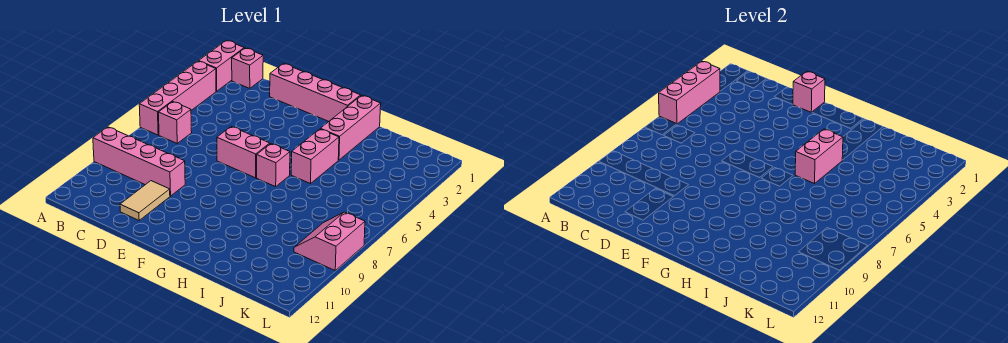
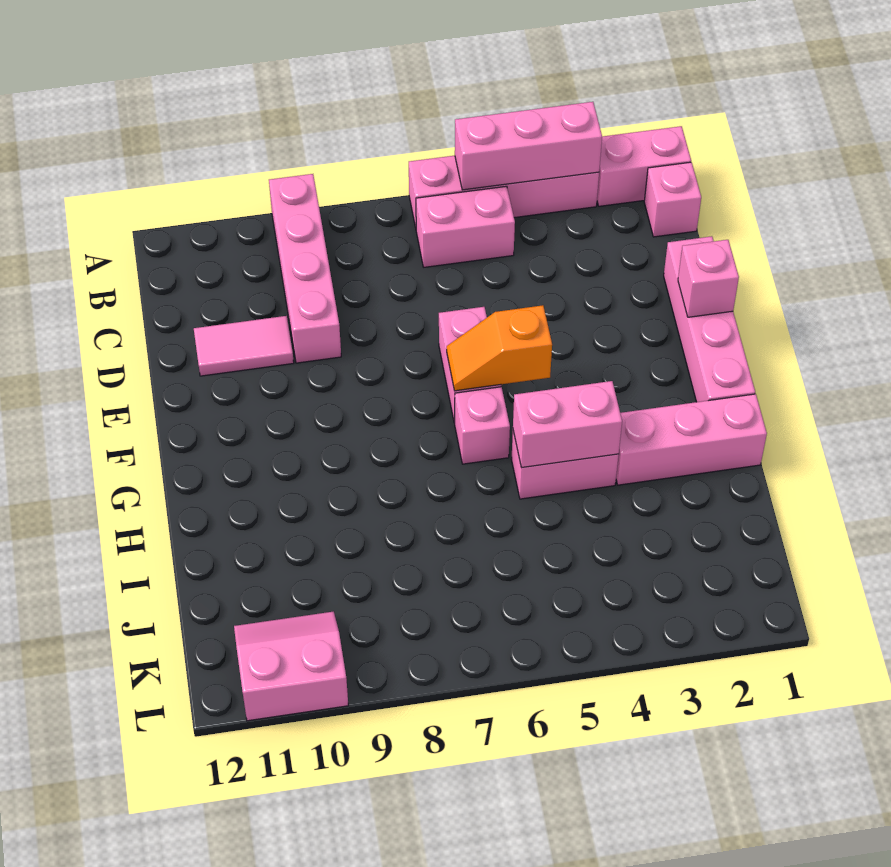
pink brick B6 level 1 -> pink brick B5:B6 level 1
tan tile D10:D11 level 1 -> pink tile D10:D11 level 1
none -> orange slope F5:F6 level 2 top 5
pink slope K8:L9 level 1 top L -> pink slope K10:L11 level 1 top L

